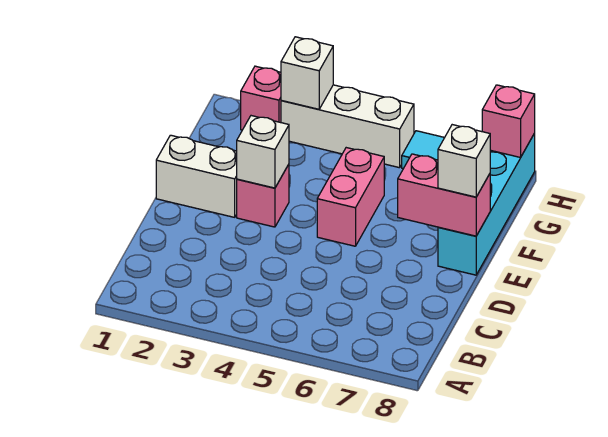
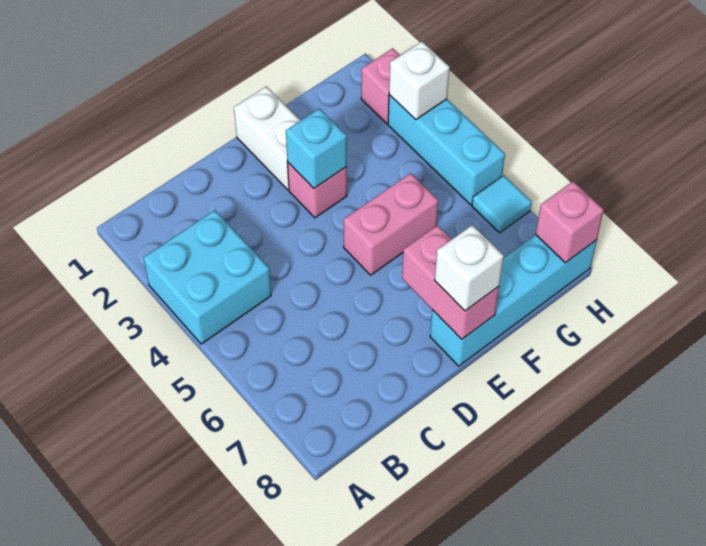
none -> cyan brick A3:B4 level 1
white brick E3 level 2 -> cyan brick E3 level 2
white brick H3:H5 level 1 -> cyan brick H3:H5 level 1

